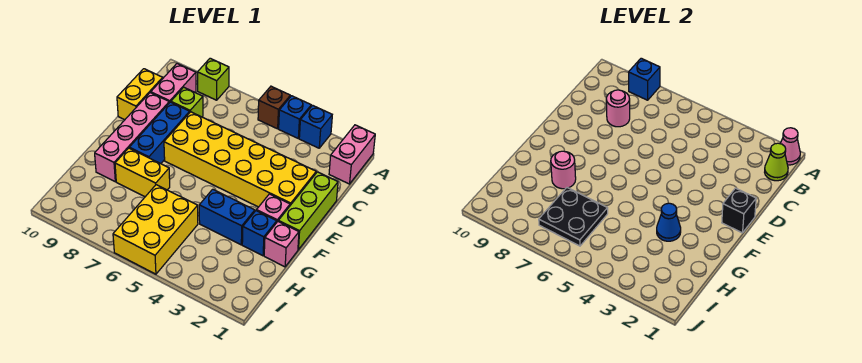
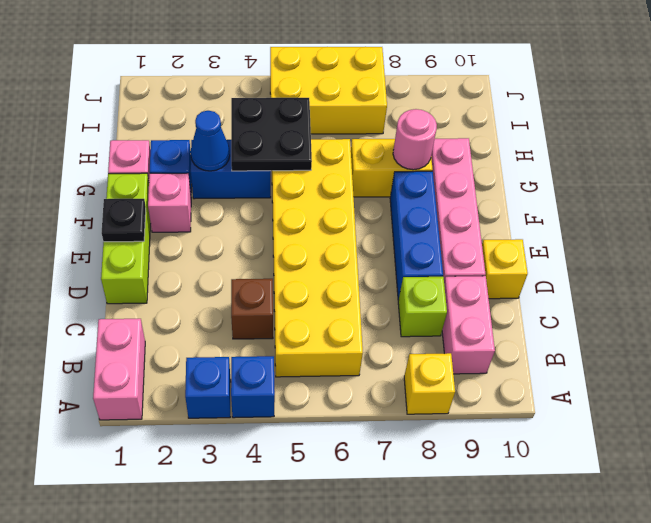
pink cone A1 level 2 -> none
brown brick A5 level 1 -> brown brick C4 level 1
lime brick A8 level 1 -> yellow brick A8 level 1
blue brick A8 level 2 -> none
lime cone B1 level 2 -> none
pink round brick C8 level 2 -> none
yellow brick C10:D10 level 1 -> yellow brick D10 level 1
yellow brick D2:E7 level 1 -> yellow brick B5:G6 level 1
black brick E1 level 2 -> black plate E1 level 2
yellow brick H5:J6 level 1 -> yellow brick I5:J7 level 1
black plate H6:I7 level 2 -> black plate G4:H5 level 2

